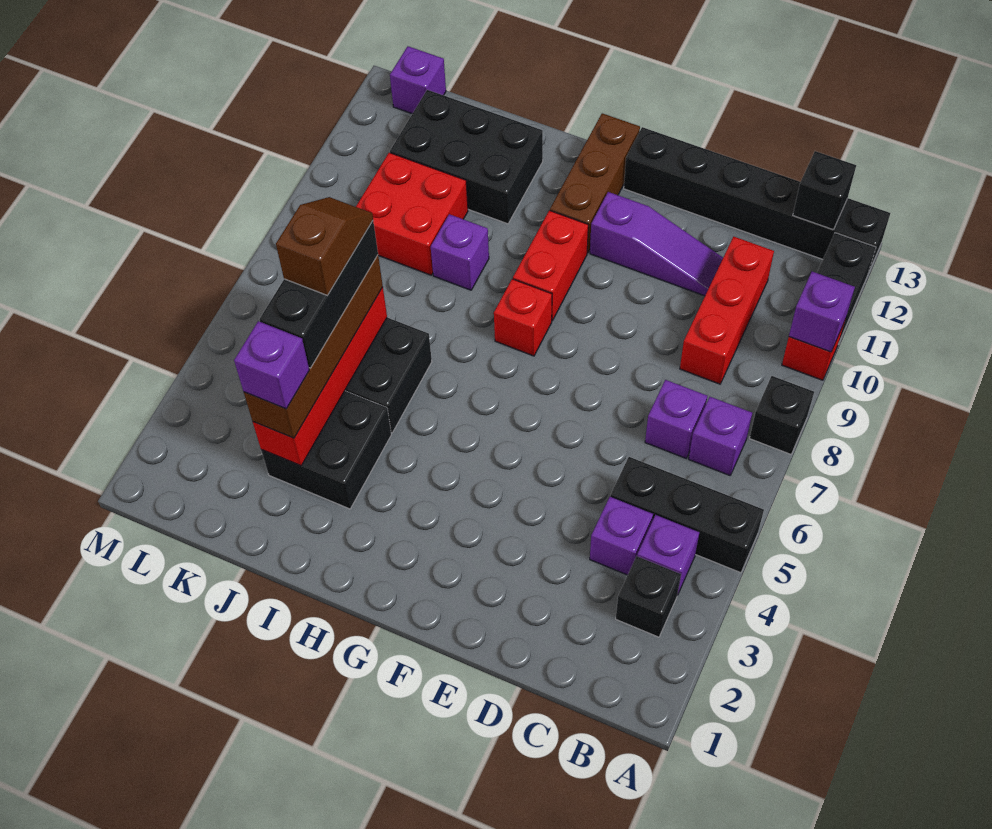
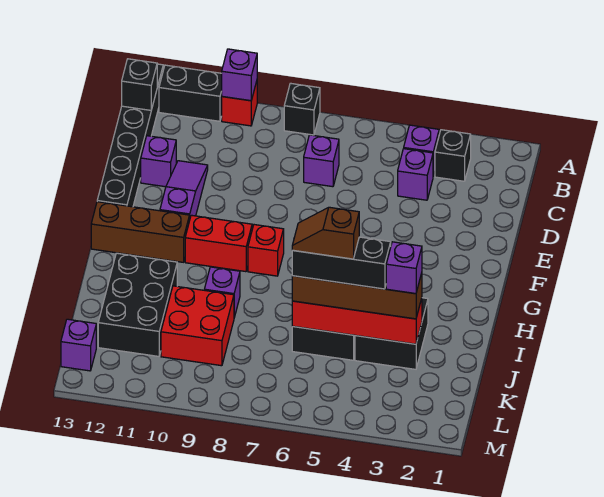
black brick A5:C5 level 1 -> none
purple brick B7 level 1 -> purple brick D12 level 1
red brick C9:C11 level 1 -> none

